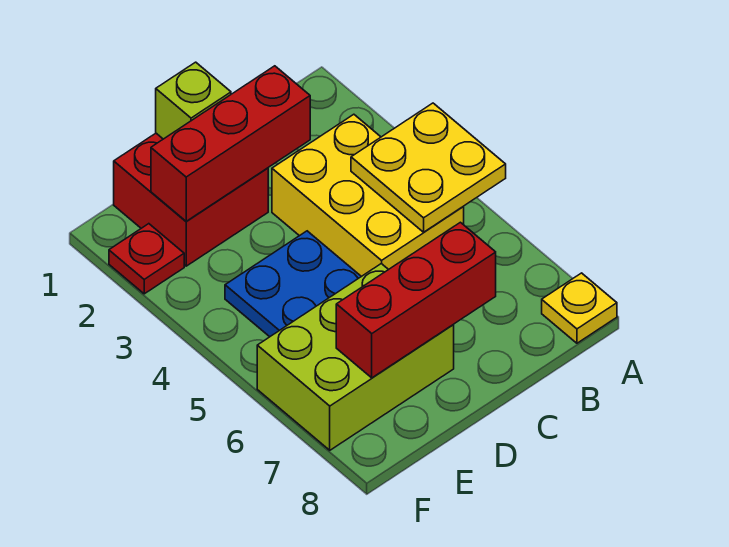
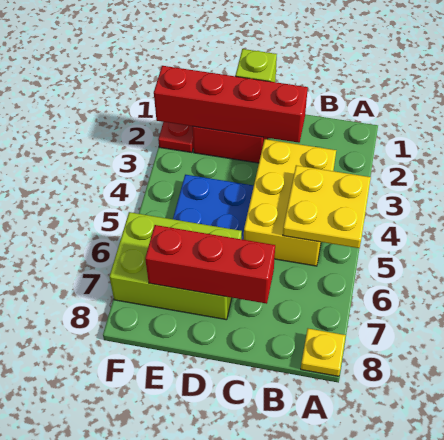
red brick C2:E2 level 2 -> red brick C2:F2 level 2

